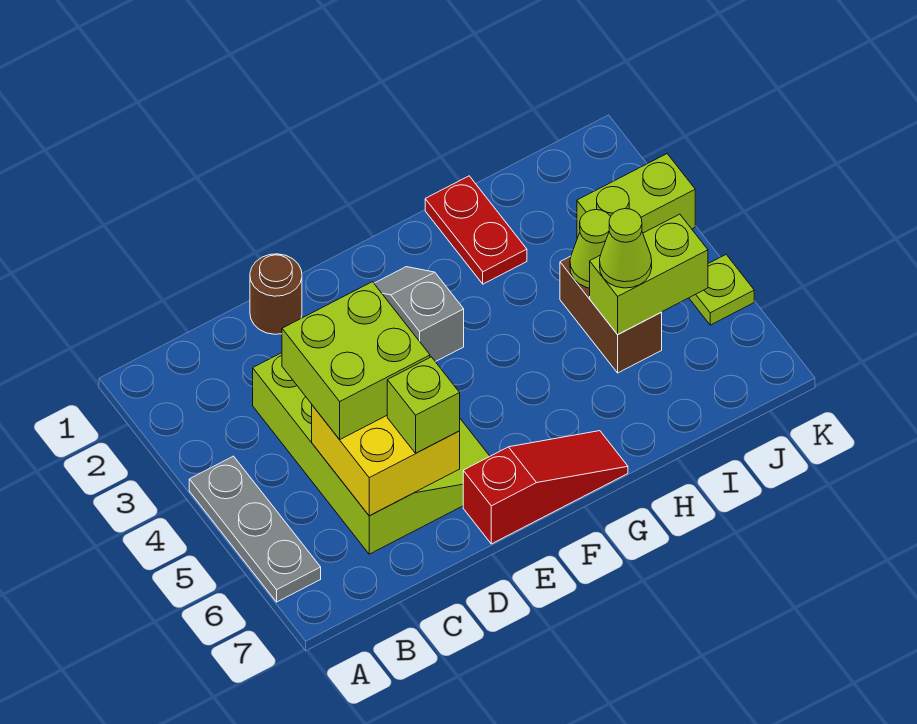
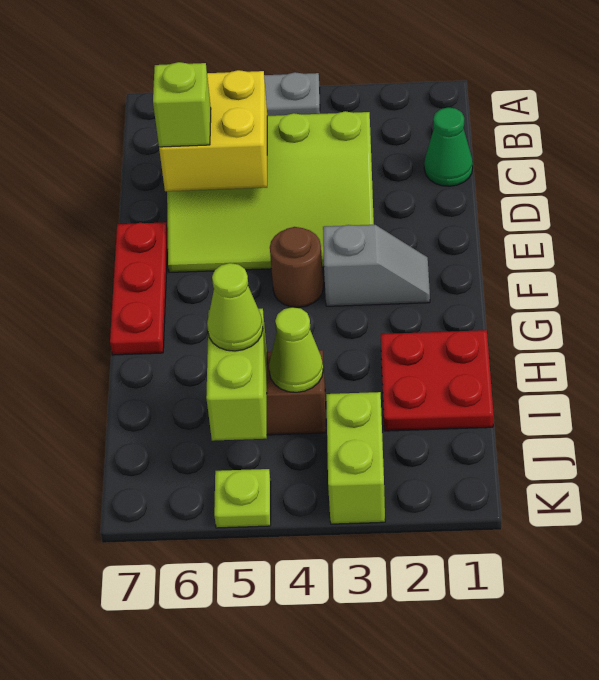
none -> green cone C1 level 1
lime brick C4:D5 level 3 -> none
brown round brick D1 level 1 -> brown round brick F4 level 1
red slope E7:G7 level 1 top E -> red plate E7:G7 level 1
red plate H1:H2 level 1 -> red plate H1:I2 level 1

